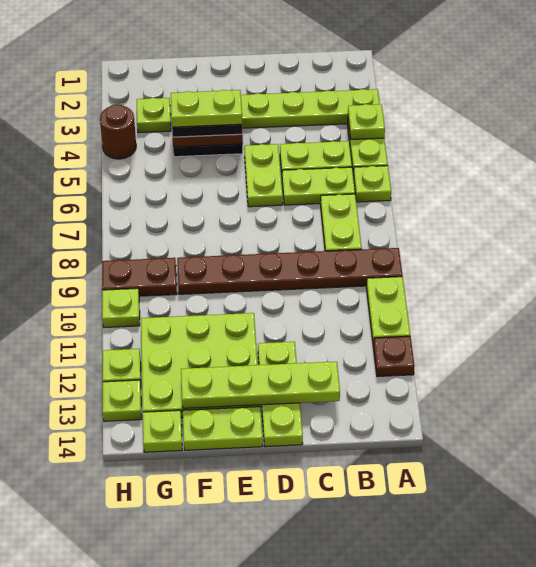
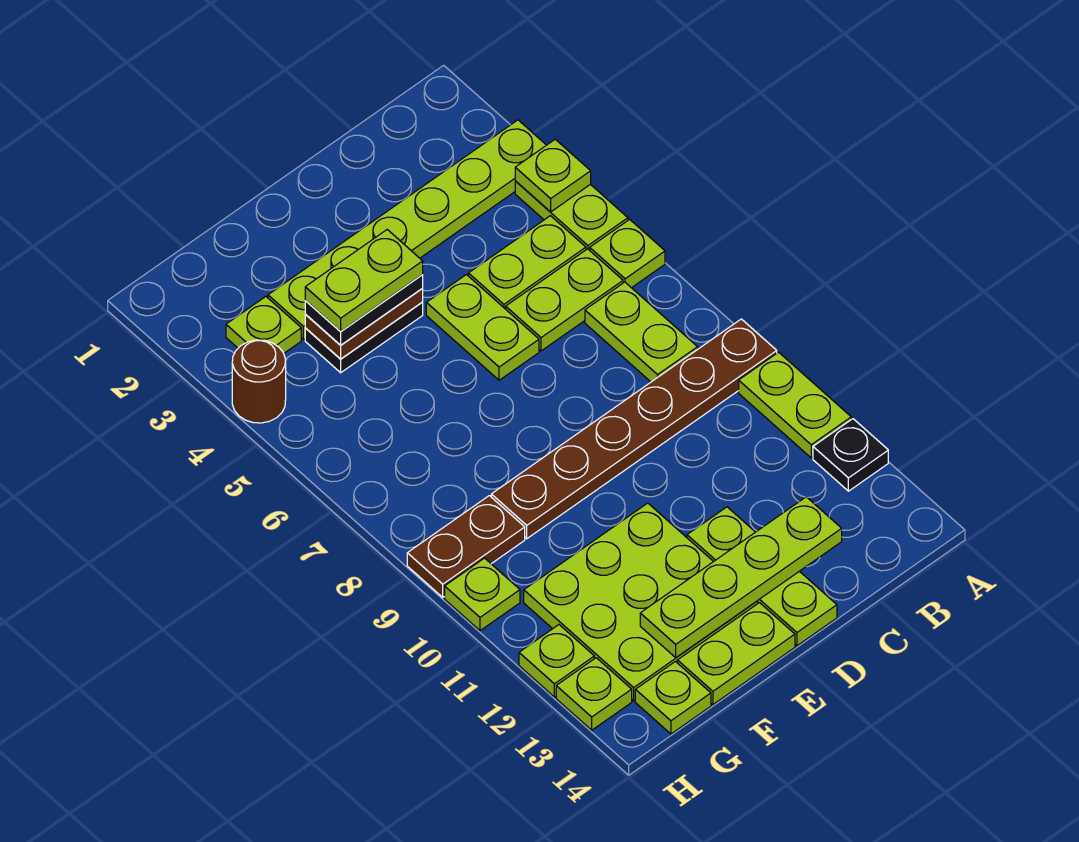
brown plate A12 level 1 -> black plate A12 level 1

